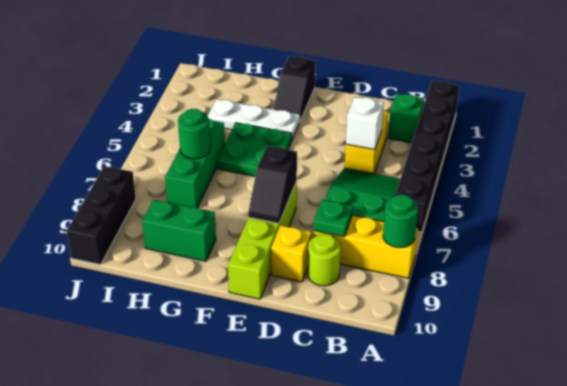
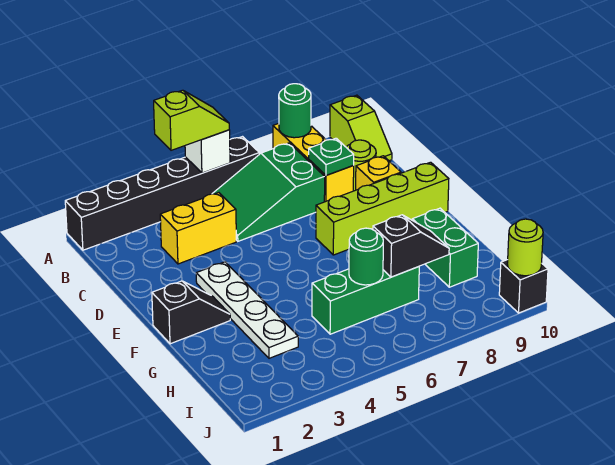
none -> lime slope A4:A5 level 3 top 4
none -> lime slope A10:B10 level 1 top A
green brick B2 level 1 -> none
white brick C4 level 2 -> white brick A5 level 2
black slope E7:E8 level 2 top 7 -> black slope H7:H8 level 2 top 7
white plate F3:H3 level 1 -> white plate E3:H3 level 1
green plate F4:G5 level 1 -> none
black brick J8:J10 level 1 -> black brick J10 level 1
none -> lime round brick J10 level 2

